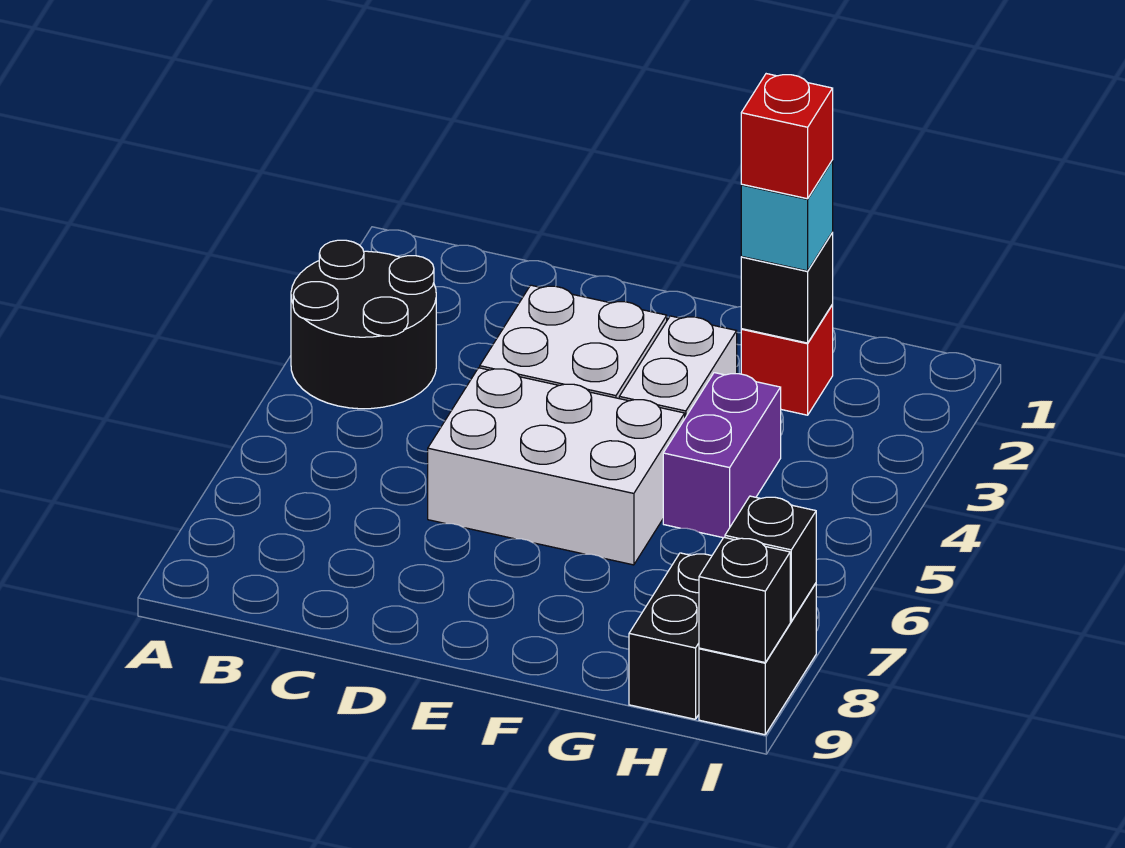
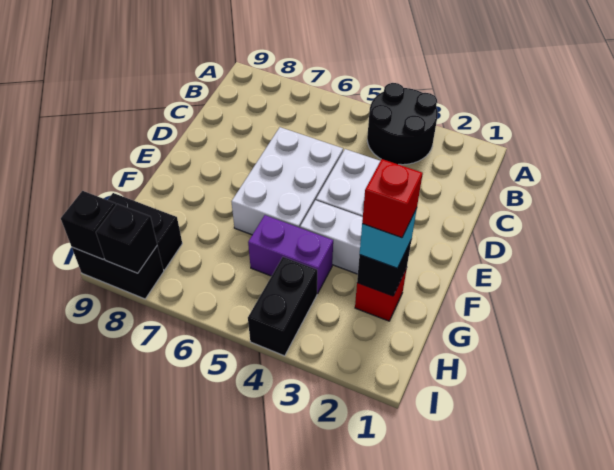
none -> black brick H4:I4 level 1

